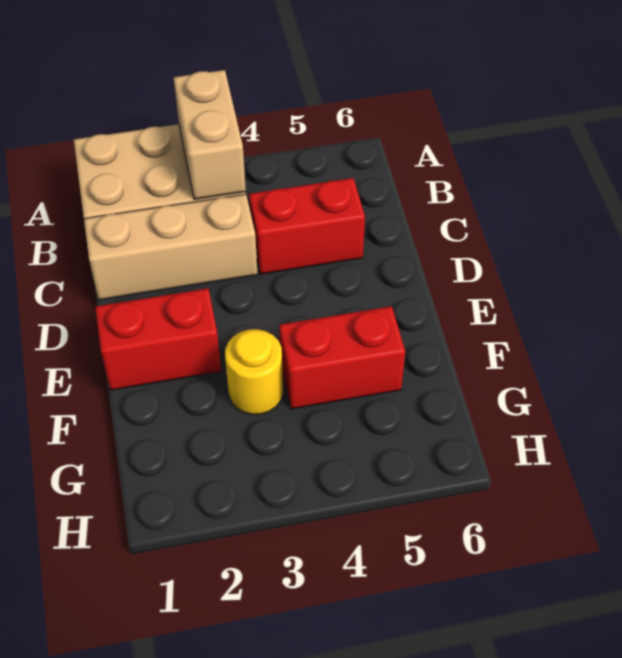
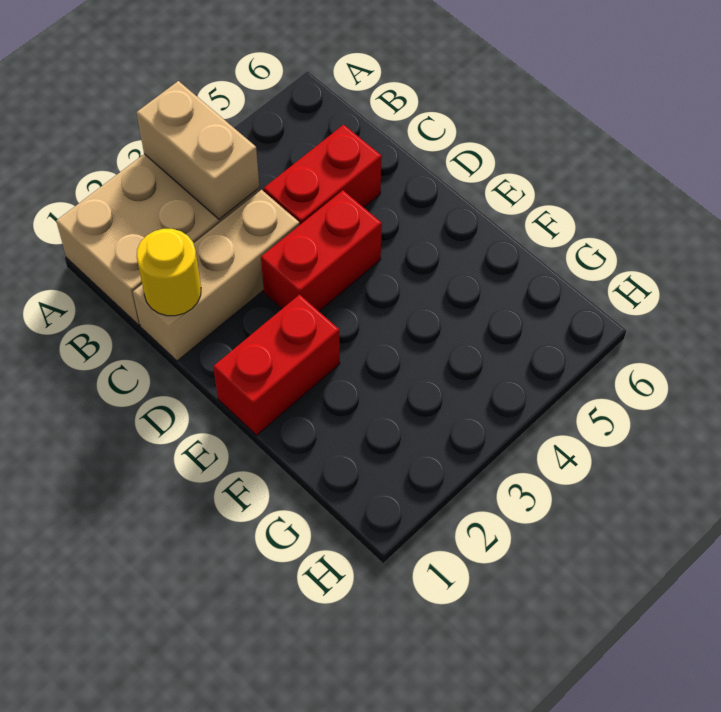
yellow round brick F3 level 1 -> yellow round brick C1 level 2
red brick F4:F5 level 1 -> red brick D3:D4 level 1

